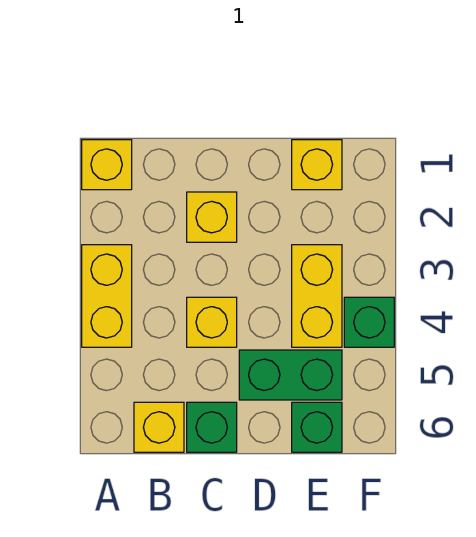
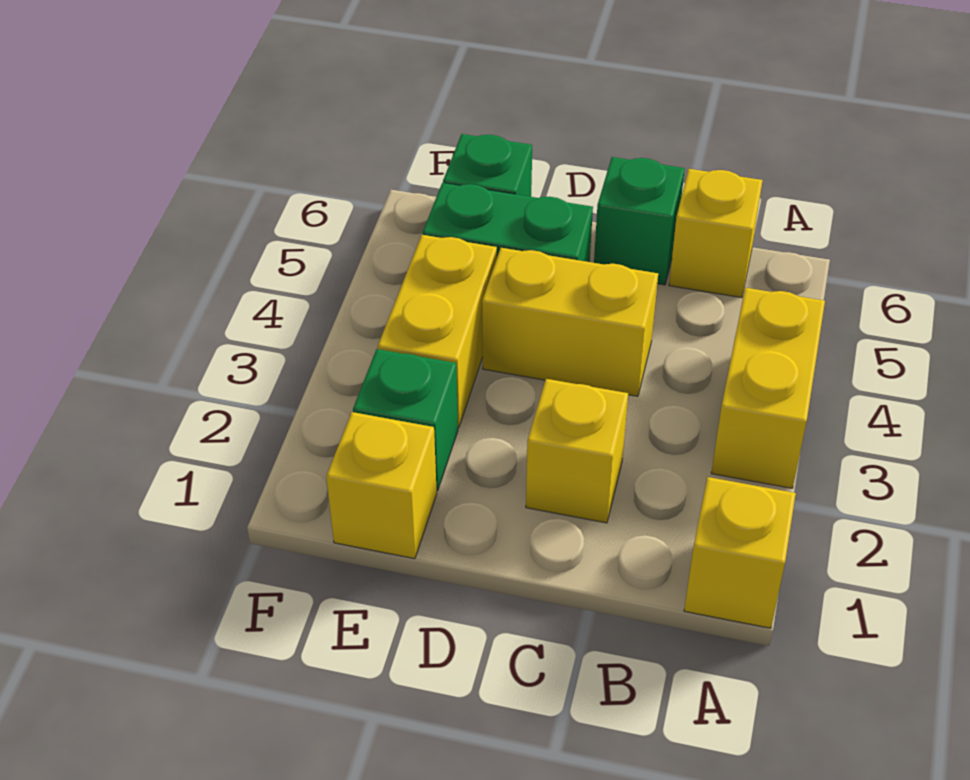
yellow brick C4 level 1 -> yellow brick C4:D4 level 1
green brick F4 level 1 -> green brick E2 level 1

